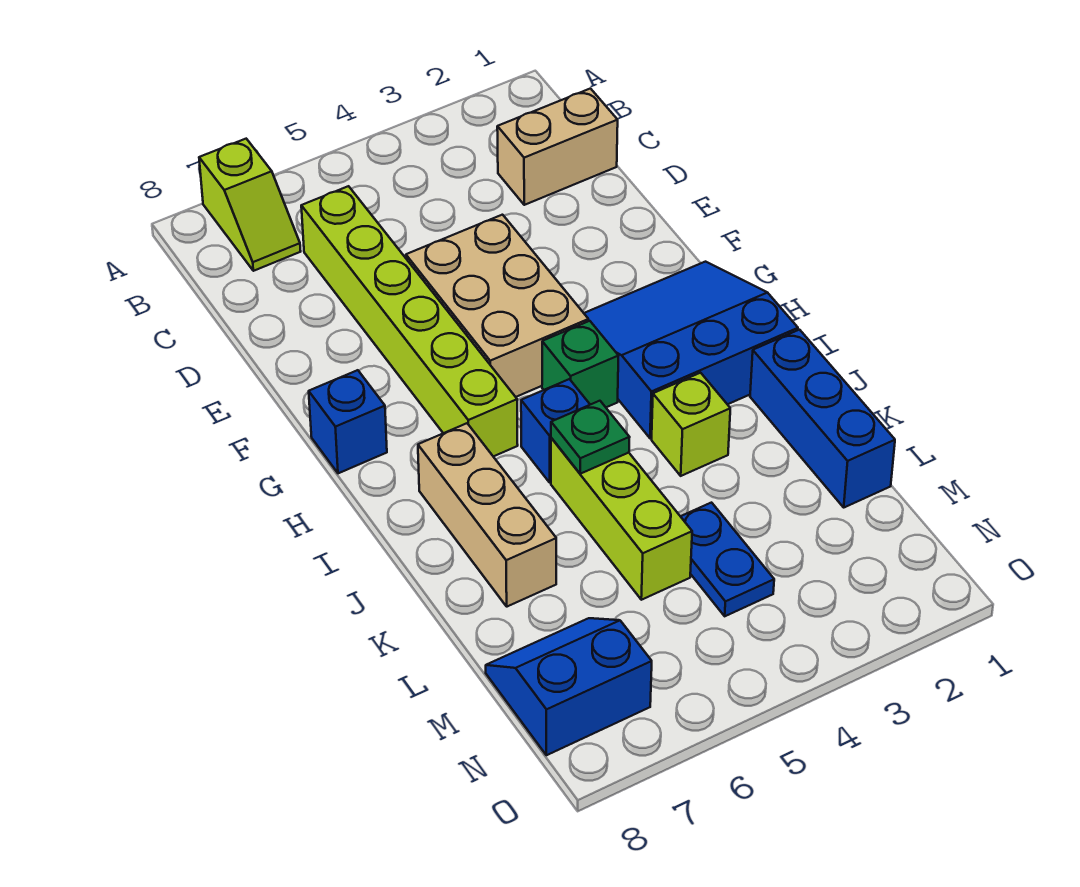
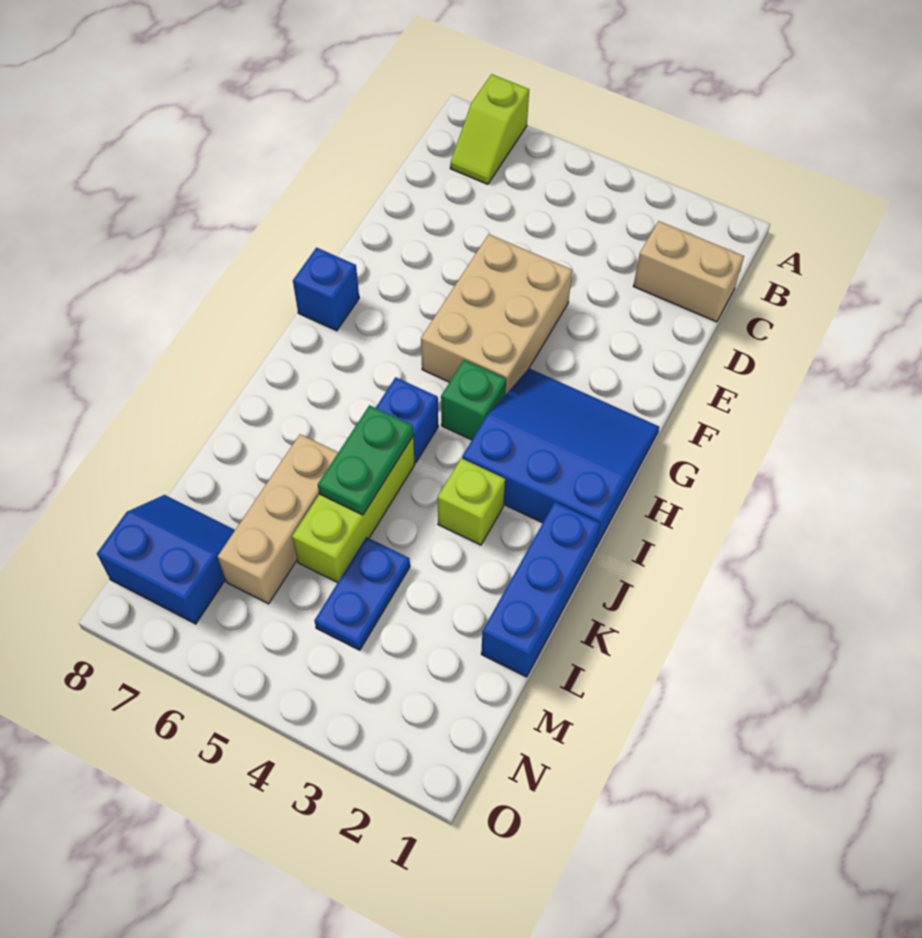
lime brick C6:H6 level 1 -> none
tan brick I7:K7 level 1 -> tan brick K6:M6 level 1
green plate J5 level 2 -> green plate J5:K5 level 2

